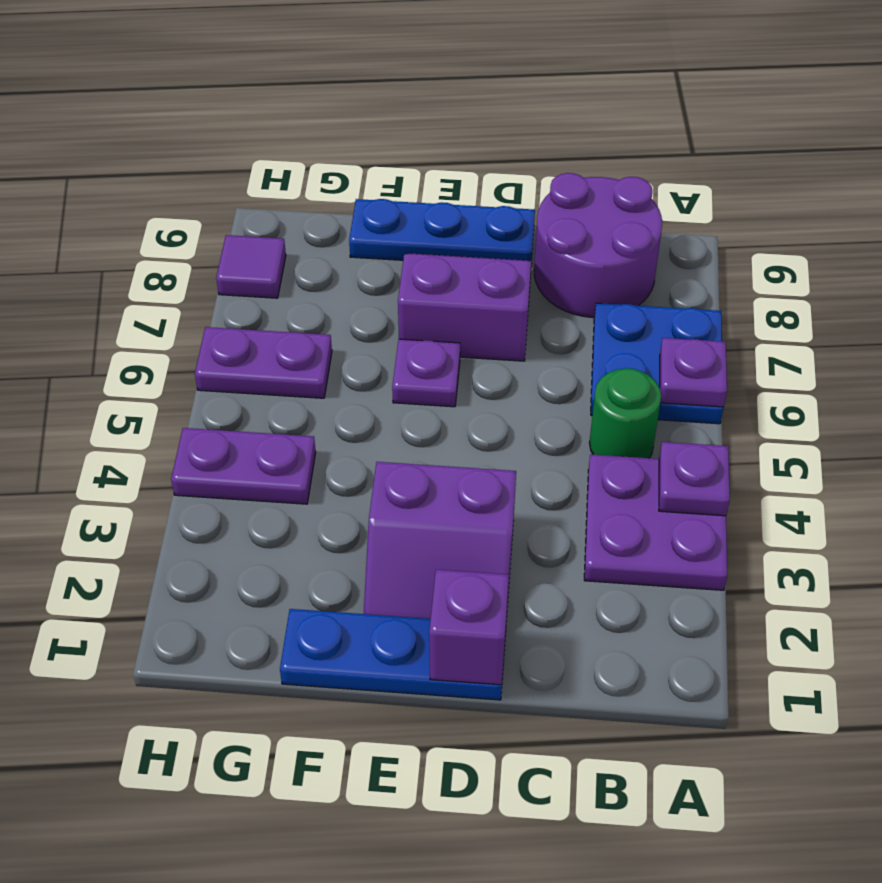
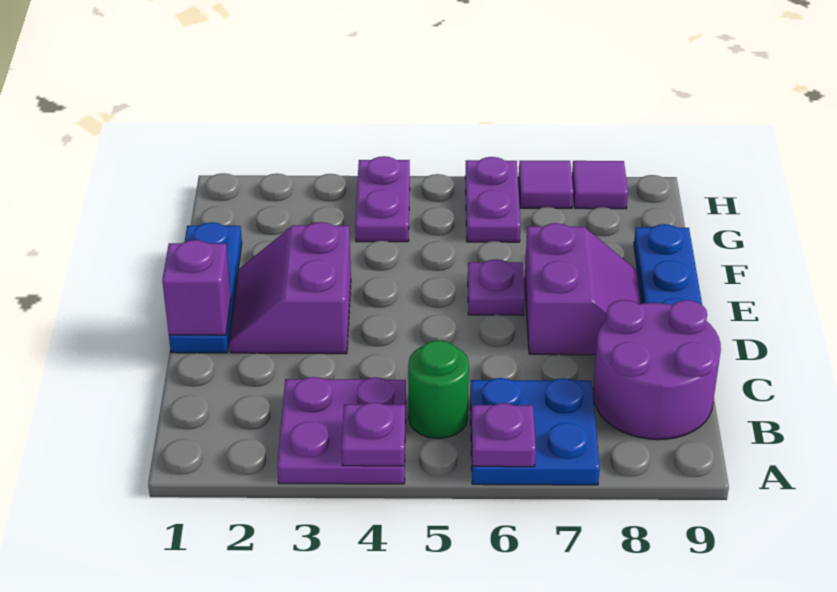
none -> purple tile H7 level 1

